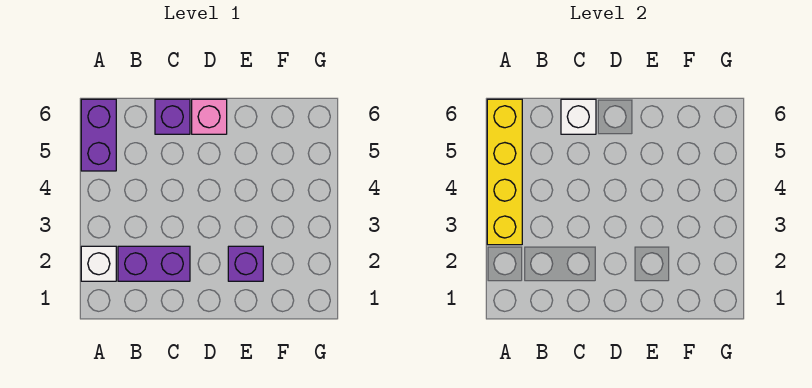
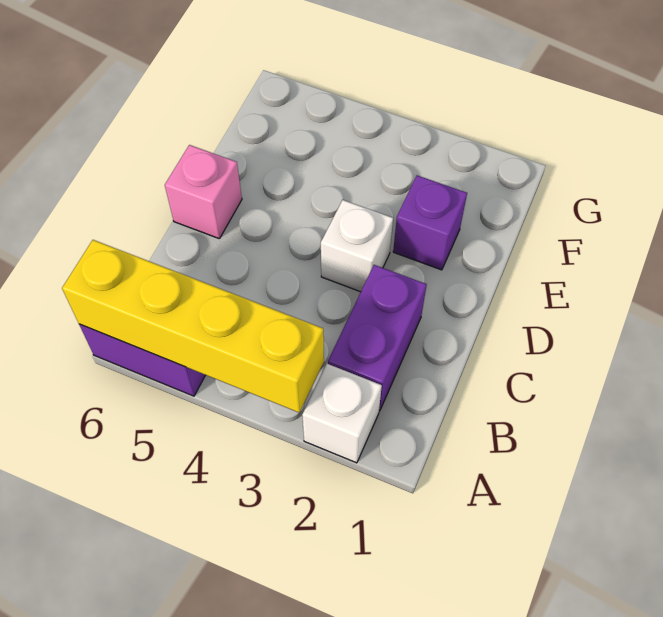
purple brick C6 level 1 -> none
white brick C6 level 2 -> white brick D3 level 1

